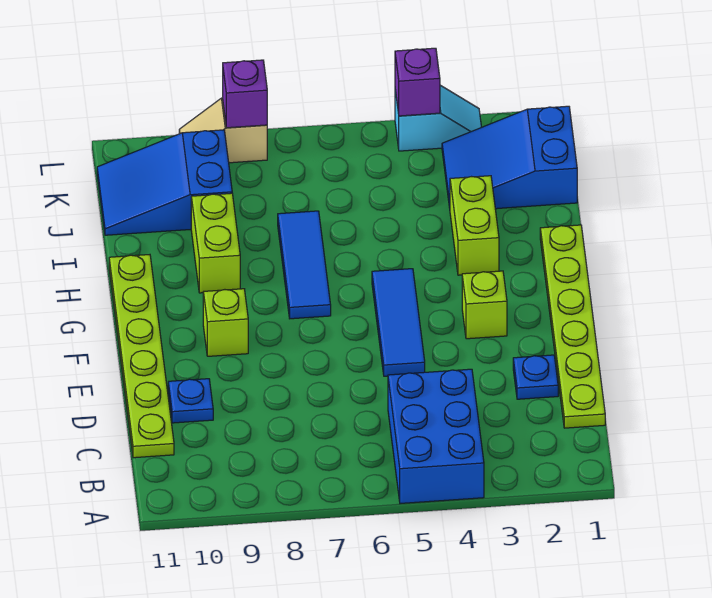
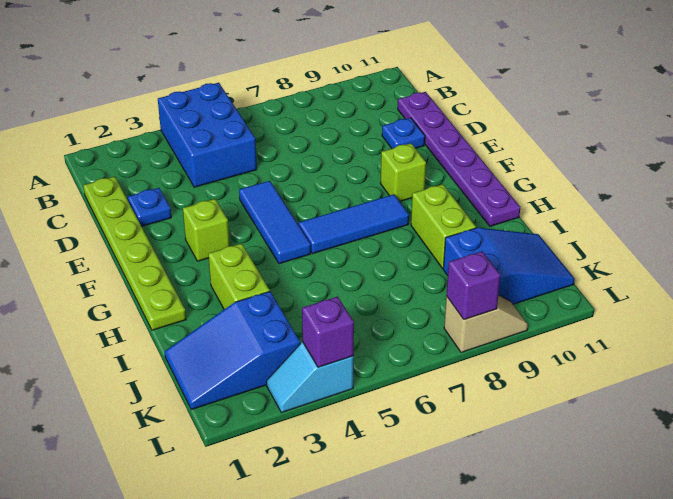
lime plate C11:H11 level 1 -> purple plate C11:H11 level 1
blue tile G7:I7 level 1 -> blue tile G6:G8 level 1
blue slope J1:K3 level 1 top 1 -> blue slope J1:K3 level 1 top 3

